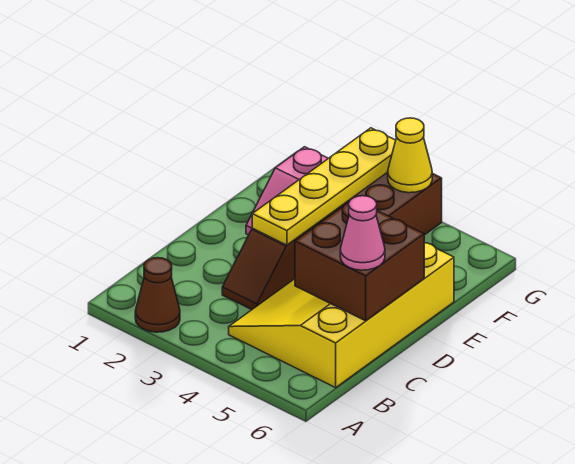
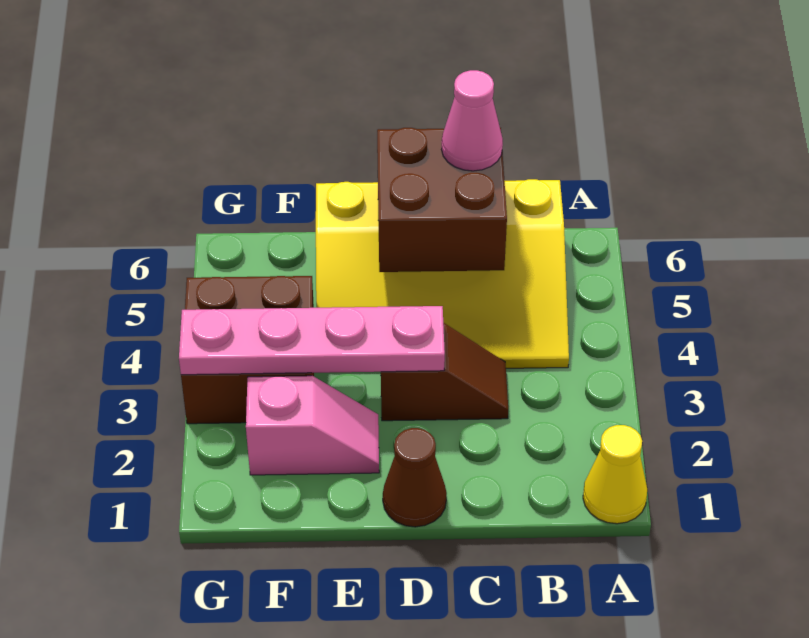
brown cone A2 level 1 -> brown cone D1 level 1
yellow plate D3:G3 level 2 -> pink plate D3:G3 level 2
yellow cone G4 level 2 -> yellow cone A1 level 1

